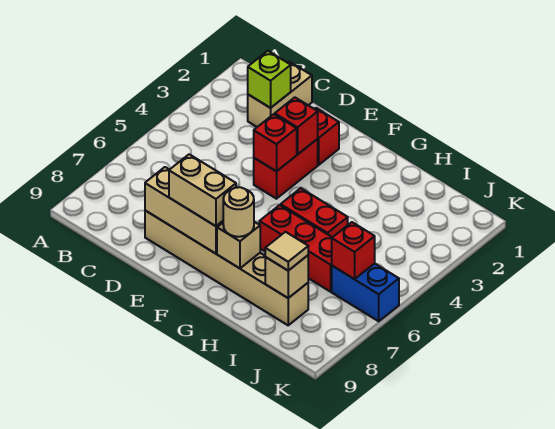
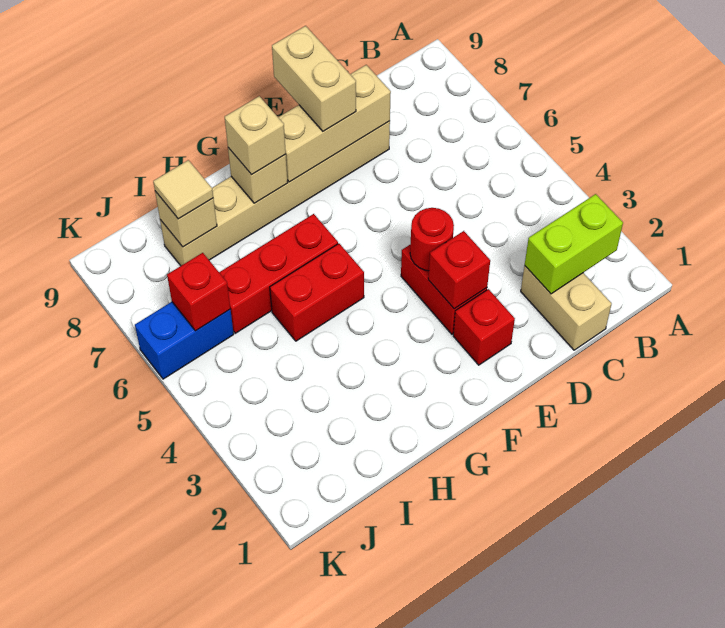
lime brick C2 level 2 -> lime brick B2:C2 level 2
red brick E4 level 2 -> red round brick E4 level 2
tan brick E8:F8 level 3 -> tan brick E8:E9 level 3
tan round brick G8 level 3 -> tan brick G8 level 3

